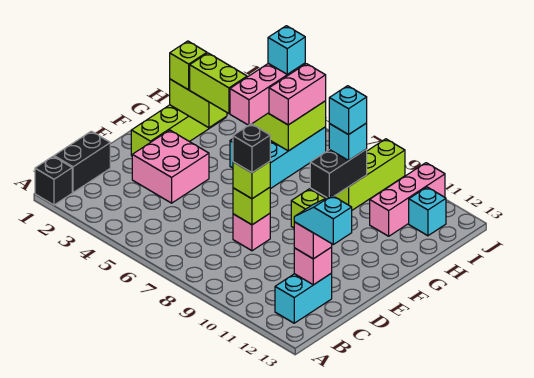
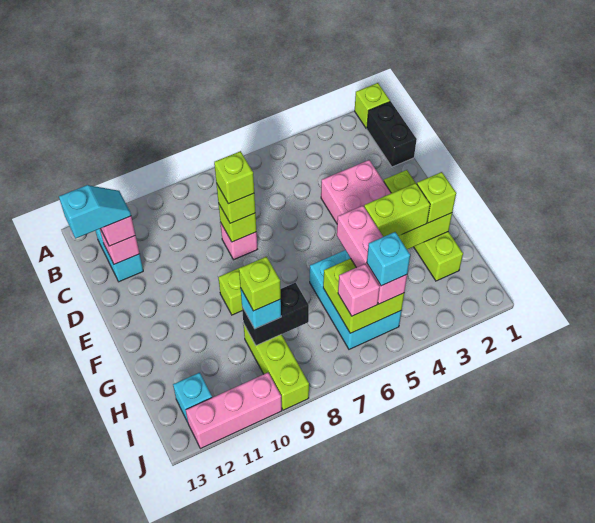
black brick A1 level 1 -> lime brick A1 level 1
black brick D8 level 4 -> lime brick D8 level 4
black brick G9:H9 level 2 -> black brick H8:H9 level 2
pink brick H6:I6 level 3 -> pink brick I6 level 3
cyan brick H9 level 4 -> lime brick H9 level 4
pink brick H11:J11 level 1 -> pink brick J10:J12 level 1

